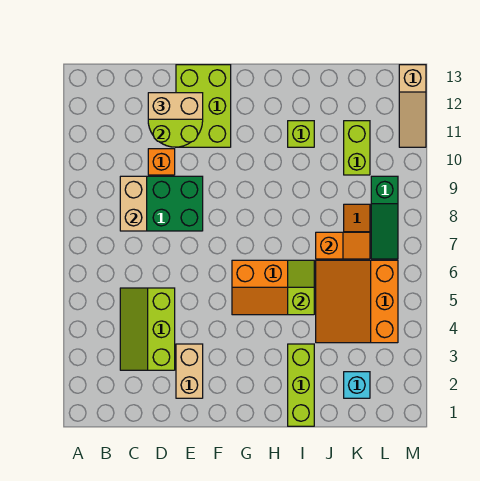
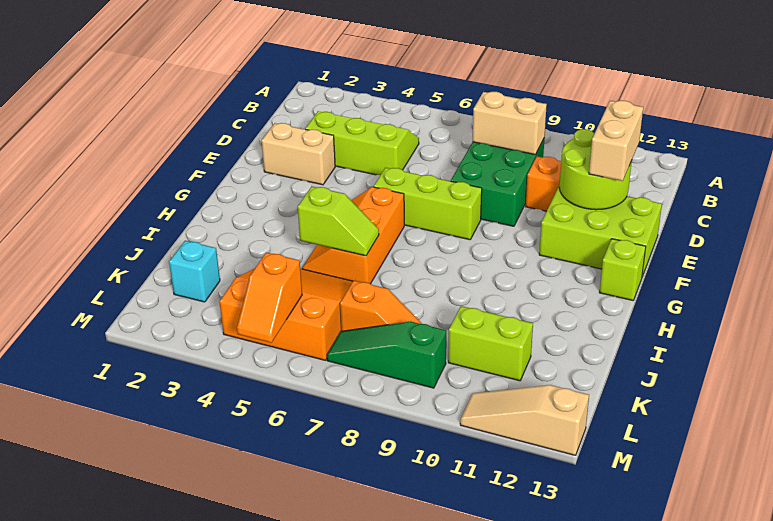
lime brick I1:I3 level 1 -> lime brick F6:F8 level 1
lime brick I11 level 1 -> lime brick G13 level 1
orange slope J7:K7 level 2 top J -> orange slope L5:M5 level 2 top L

